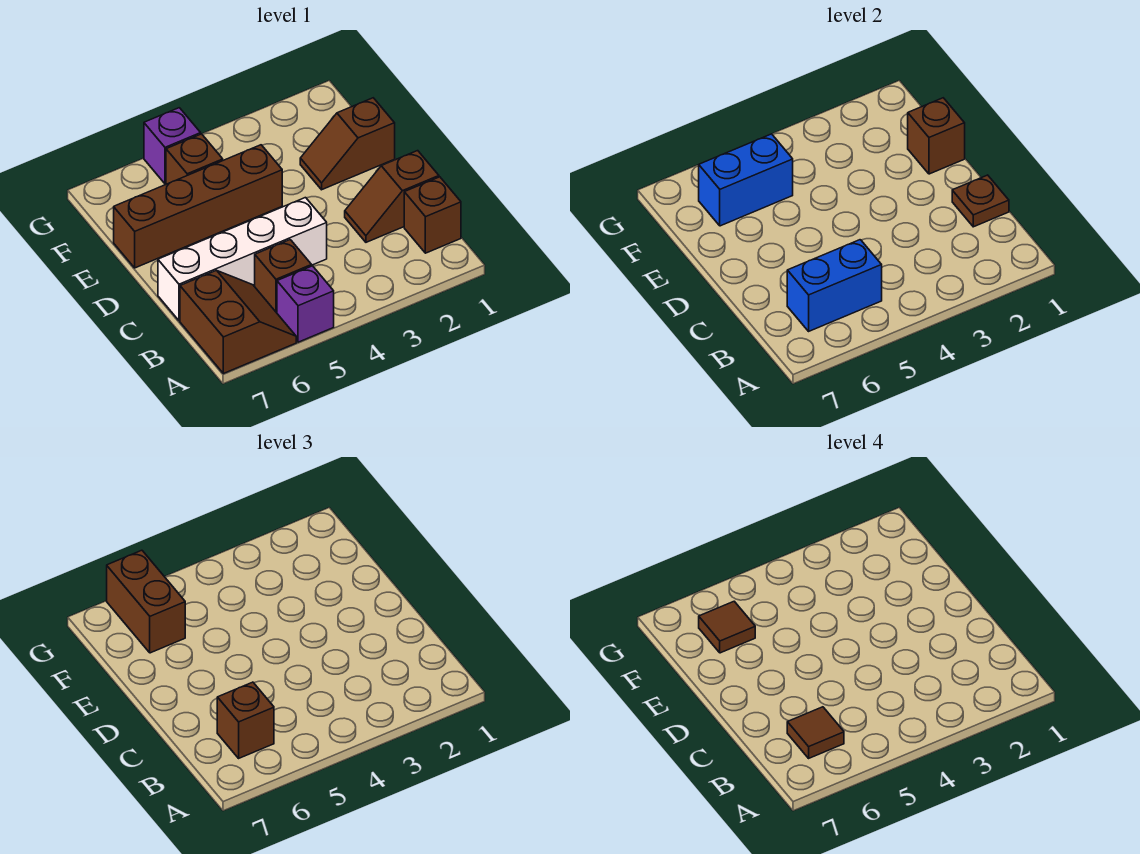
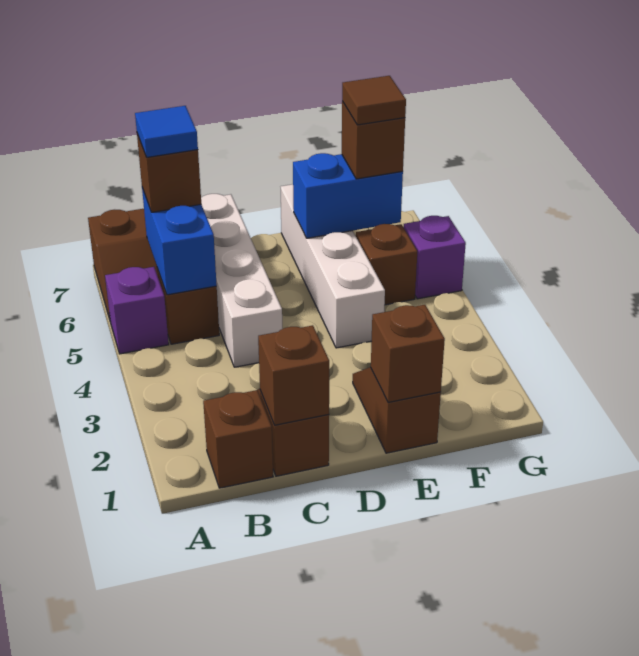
brown tile B6 level 4 -> blue tile B6 level 4
brown plate C1 level 2 -> brown brick C1 level 2
brown brick E4:E7 level 1 -> white brick E4:E7 level 1
blue brick F5:F6 level 2 -> blue brick E6:F6 level 2
brown brick F6:G6 level 3 -> brown brick F6 level 3

